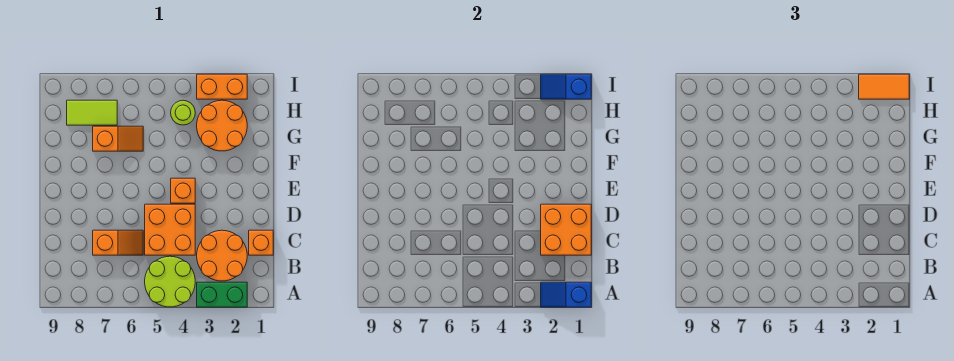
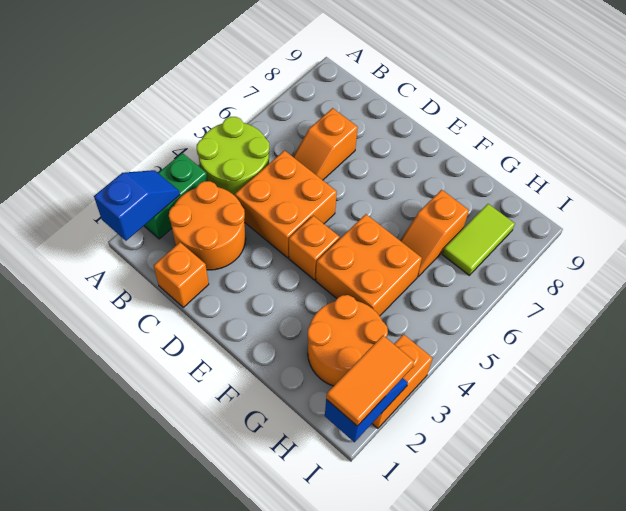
orange brick C1:D2 level 2 -> orange brick F4:G5 level 1
lime round brick H4 level 1 -> none

